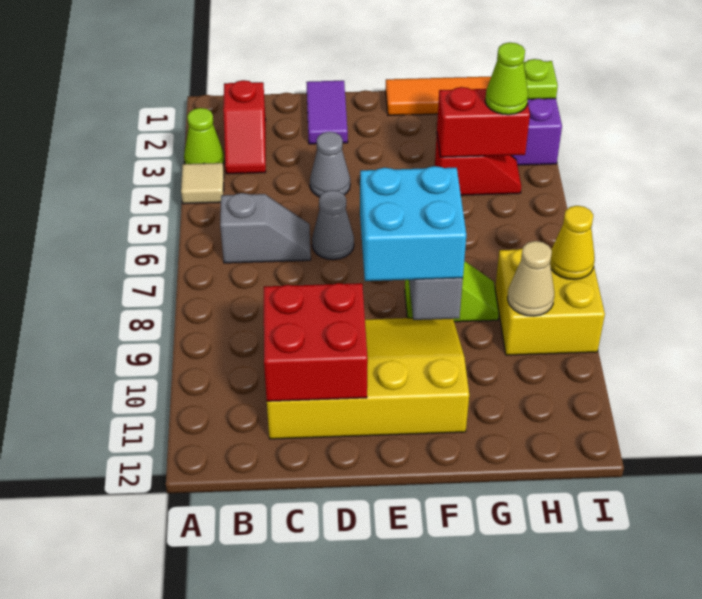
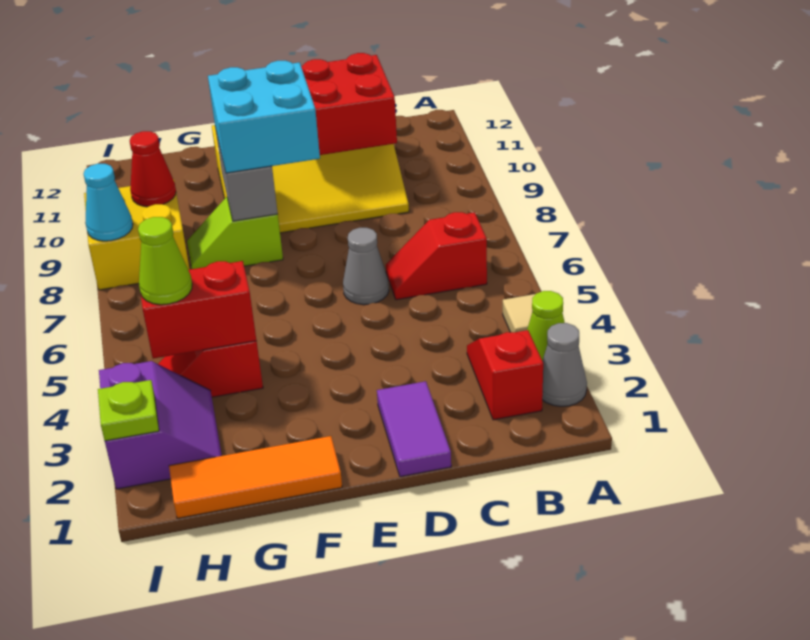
grey slope B6:C6 level 1 top B -> red slope B6:C6 level 1 top B
grey cone D4 level 1 -> grey cone A2 level 1
tan cone H9 level 2 -> red cone H9 level 2
yellow cone I8 level 2 -> cyan cone I8 level 2

